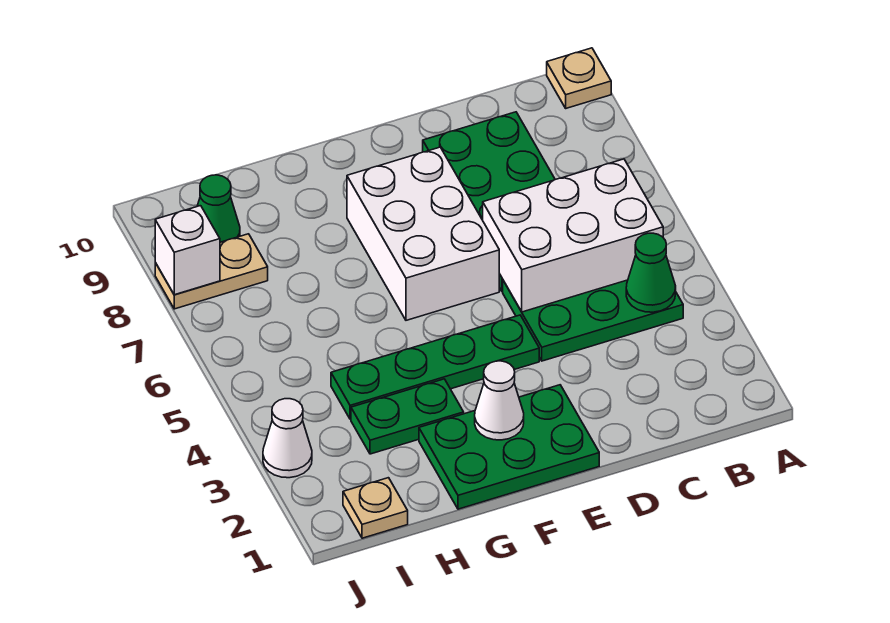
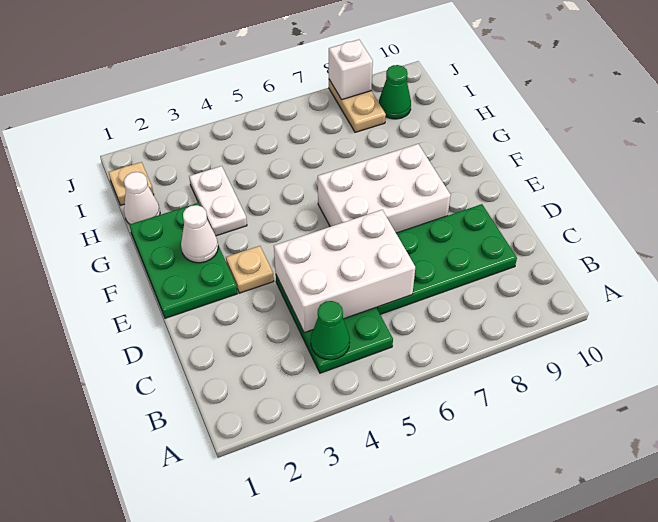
tan plate A10 level 1 -> tan plate E3 level 1
white brick B5:D6 level 2 -> white brick C4:D6 level 2
green plate E4:H4 level 1 -> none
green plate G3:H3 level 1 -> white plate G3:H3 level 1
white cone J3 level 1 -> white cone H1 level 1

